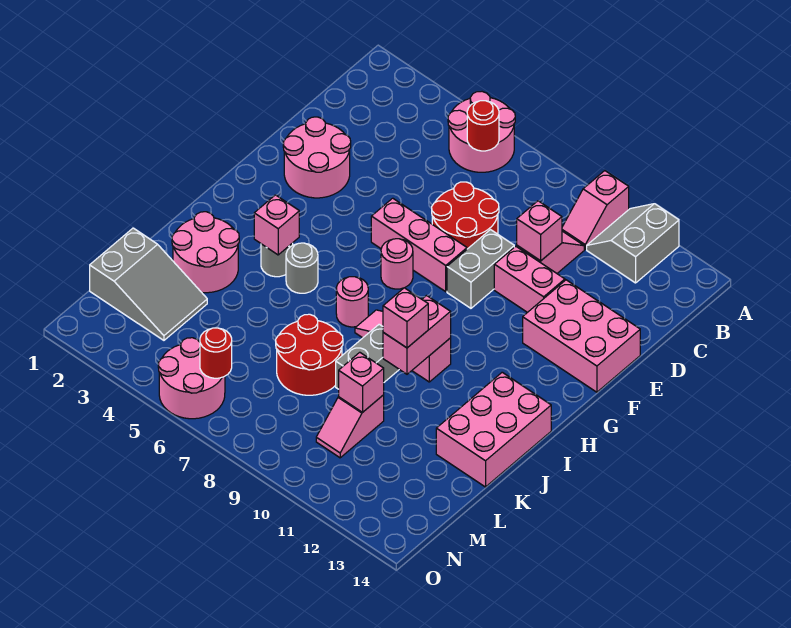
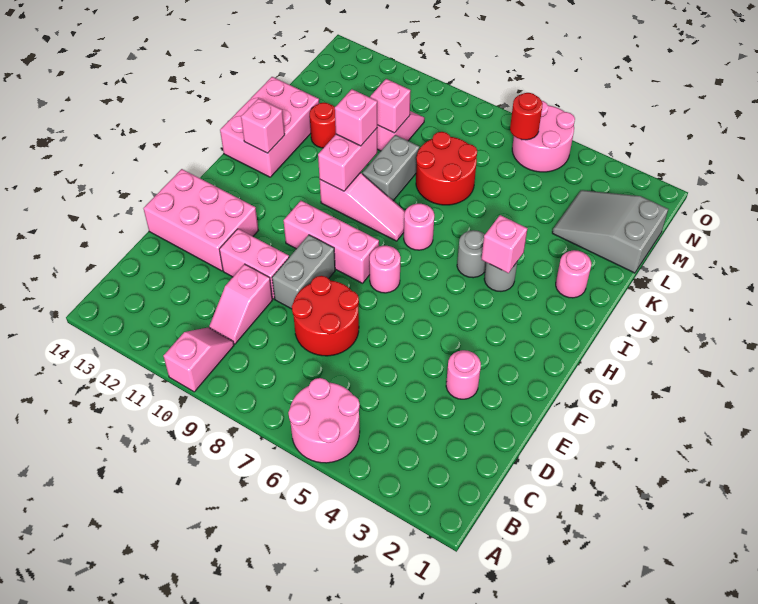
grey slope A11:B12 level 1 top 12 -> none
red round brick B6 level 2 -> red round brick K12 level 1
pink brick D10 level 2 -> pink brick I13 level 2
pink round brick E2:F3 level 1 -> pink round brick E3 level 1
pink brick F6:F8 level 1 -> pink brick G8:G10 level 1
pink round brick J2:K3 level 1 -> pink round brick J2 level 1

